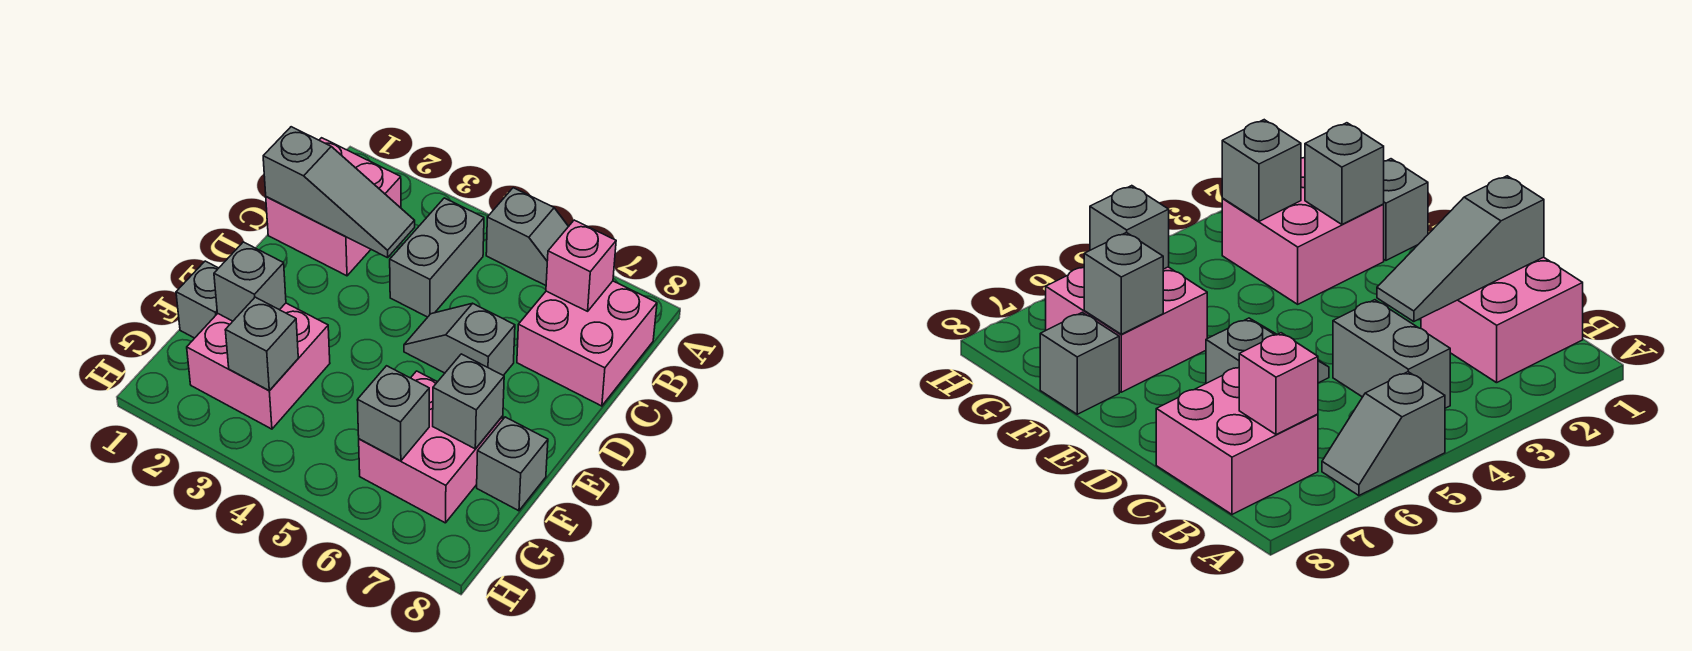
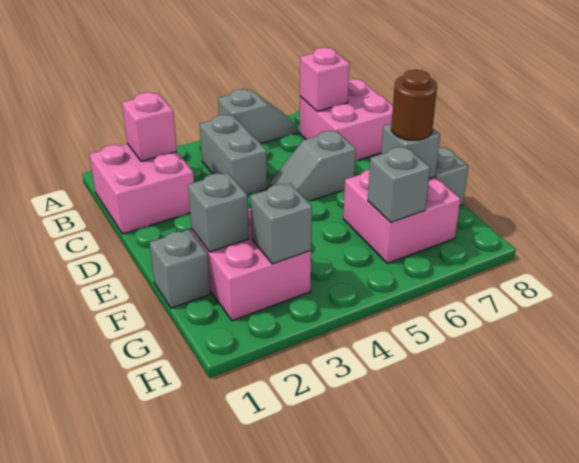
none -> pink brick B2 level 2
grey slope C1:C3 level 2 top 1 -> none
none -> brown round brick F7 level 3

